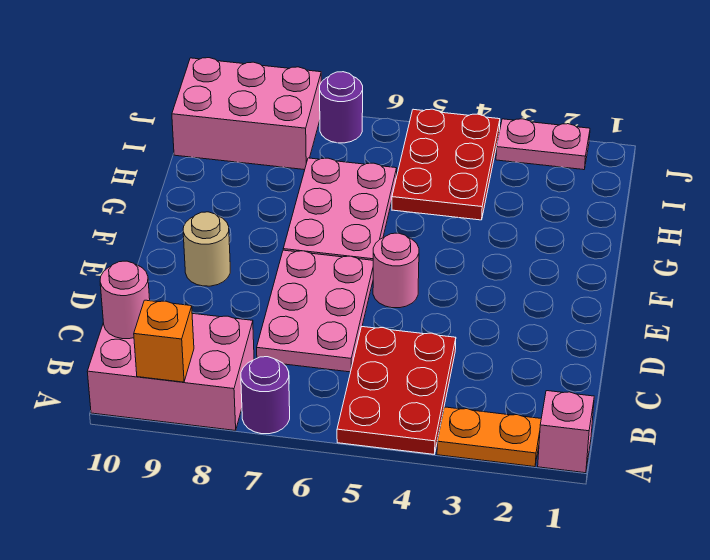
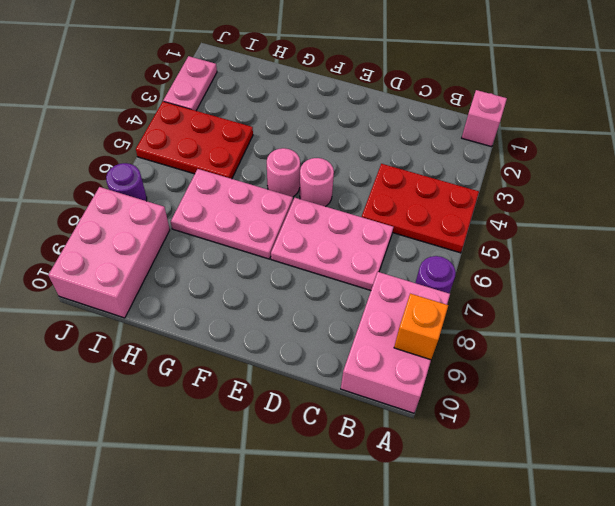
orange plate A2:A3 level 1 -> none
pink round brick B10 level 2 -> pink round brick F5 level 1
tan round brick E9 level 1 -> none

